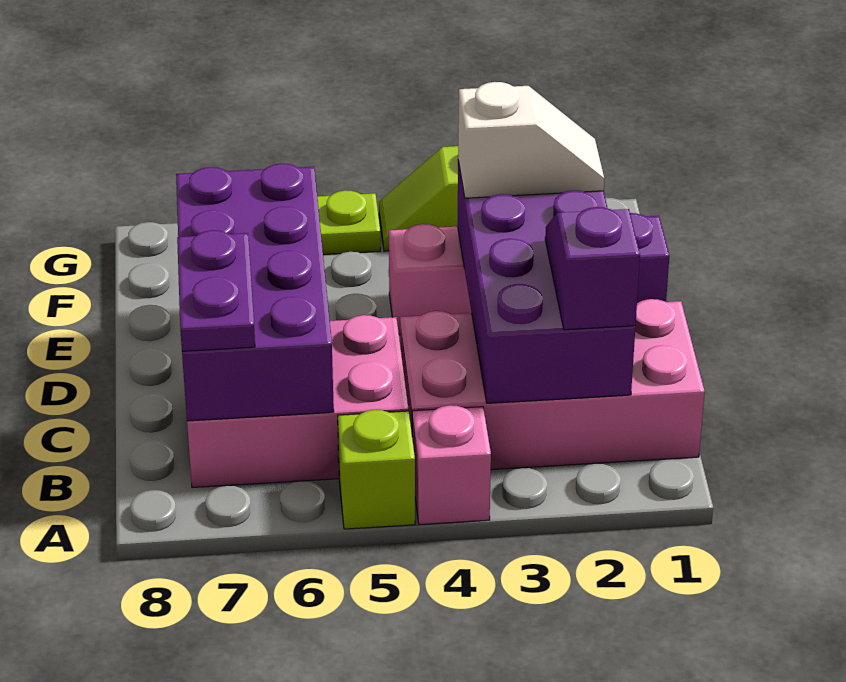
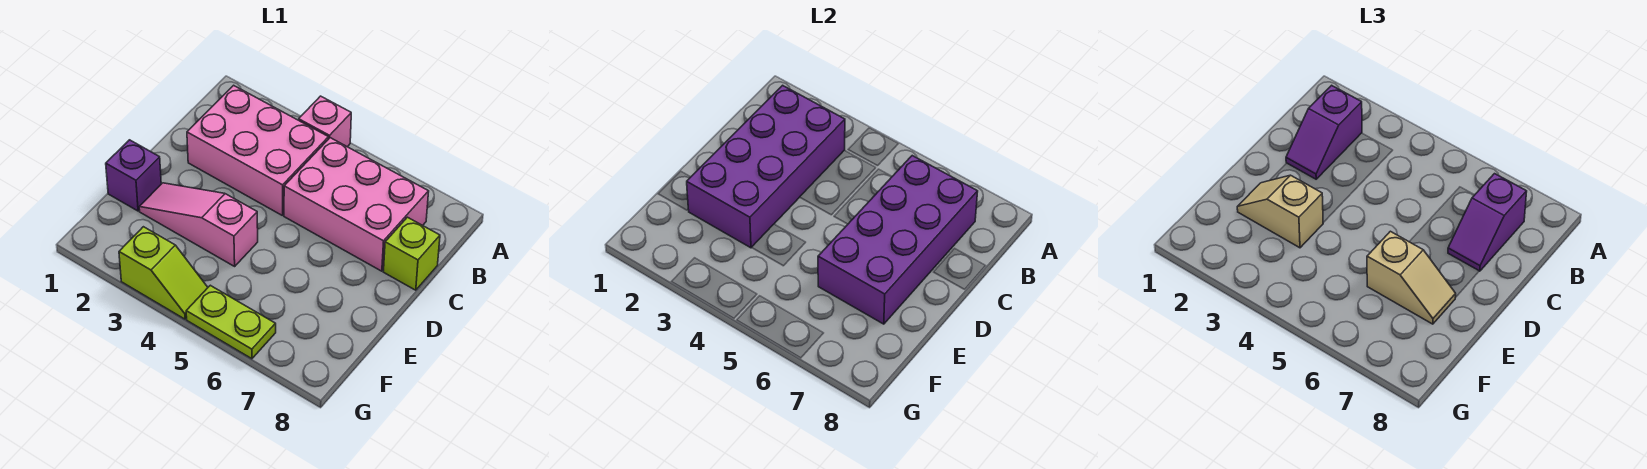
lime brick A5 level 1 -> lime brick C8 level 1
pink brick B1:C4 level 1 -> pink brick B2:C4 level 1
purple plate B7:C7 level 3 -> purple slope B7:C7 level 3 top B
white slope E2:E3 level 3 top 3 -> tan slope E2:E3 level 3 top 3
none -> tan slope E6:E7 level 3 top 6

